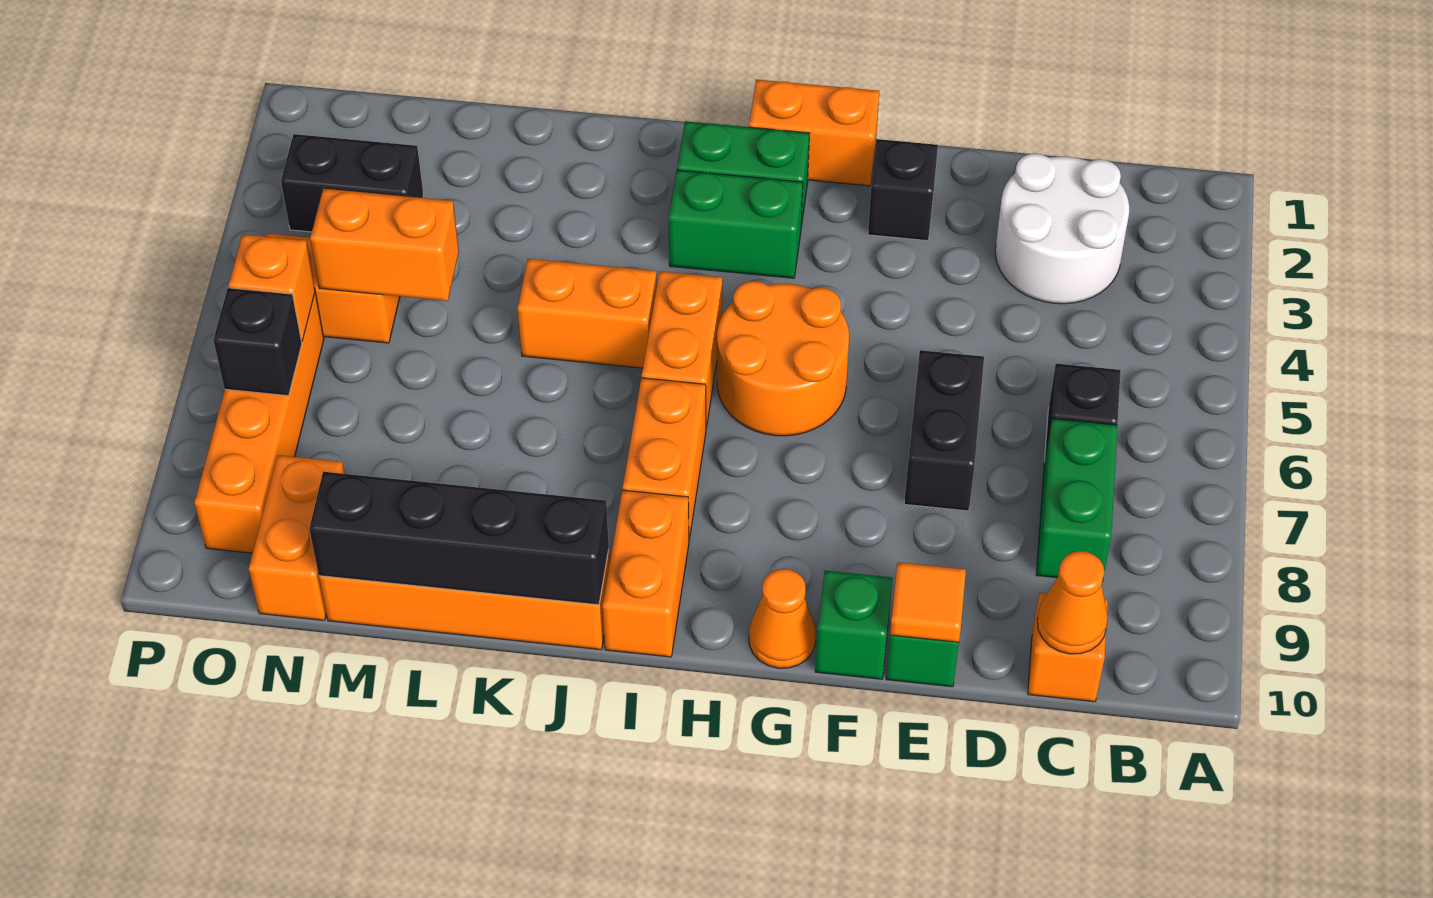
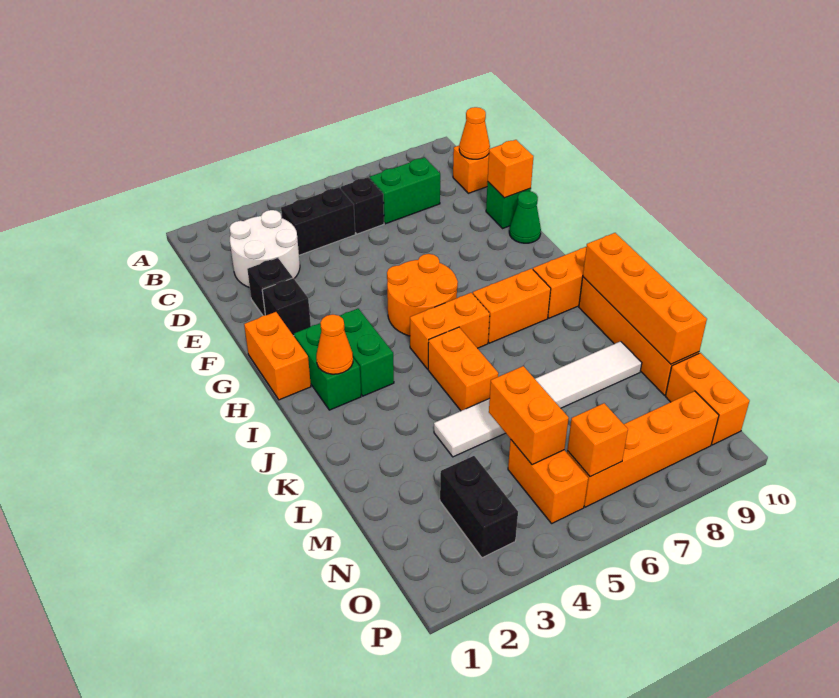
black brick E6:E7 level 1 -> black brick C4:C5 level 1
orange tile E10 level 2 -> orange brick E10 level 2
green brick F10 level 1 -> green cone F10 level 1
orange cone G10 level 1 -> orange cone I2 level 2
black brick J10:M10 level 2 -> orange brick J10:M10 level 2
none -> white tile L4:L9 level 1
orange brick N9:N10 level 1 -> orange brick N10:O10 level 1
black brick O7 level 2 -> black brick E2 level 1

